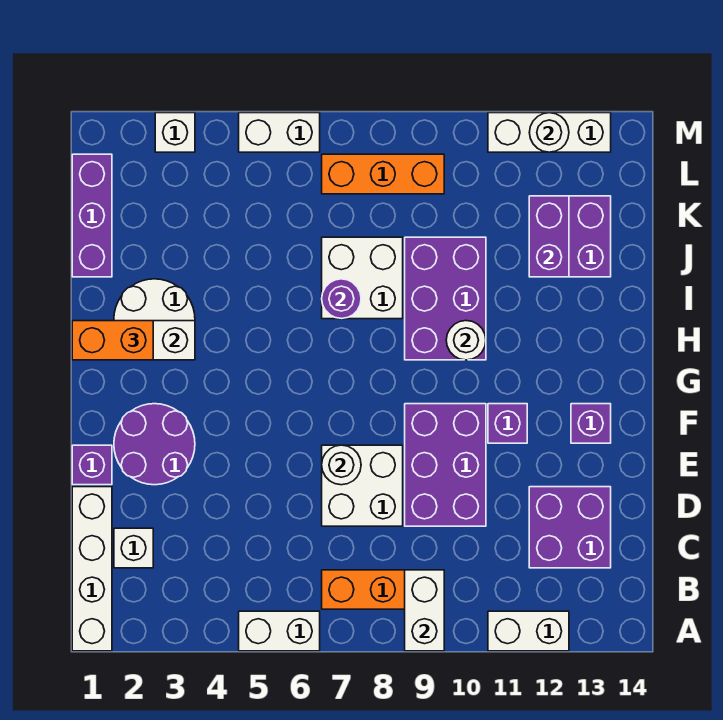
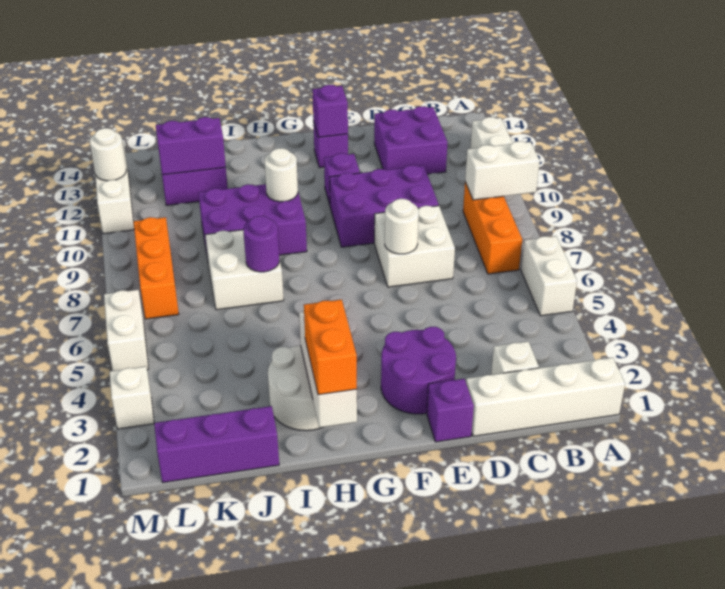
none -> purple brick F13 level 2

